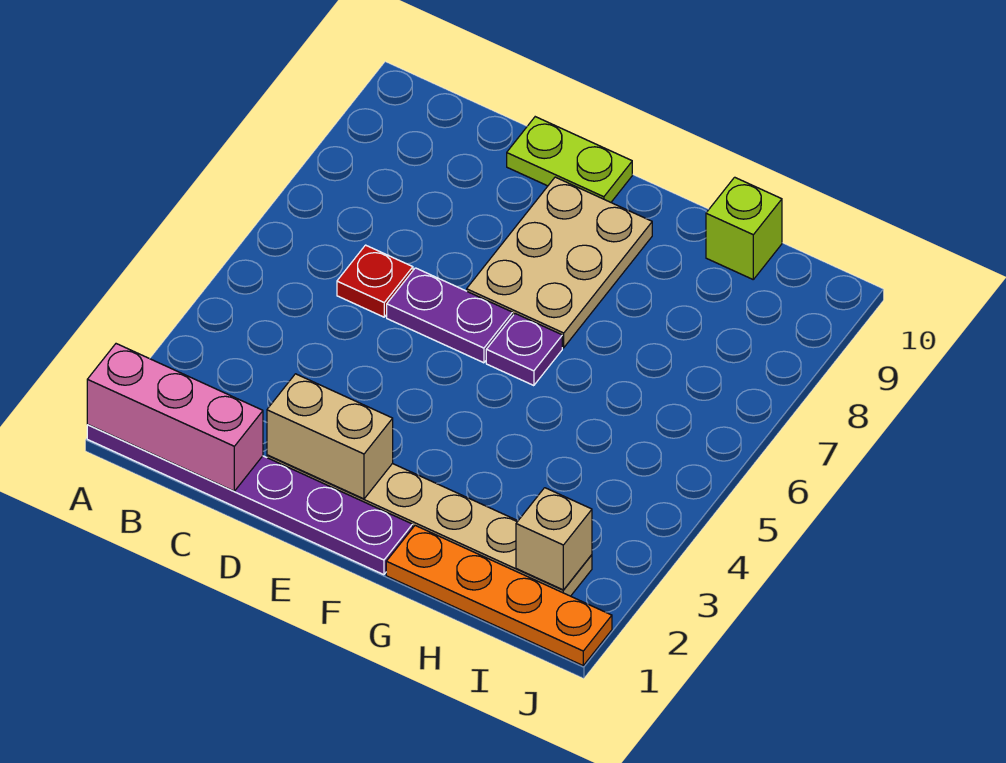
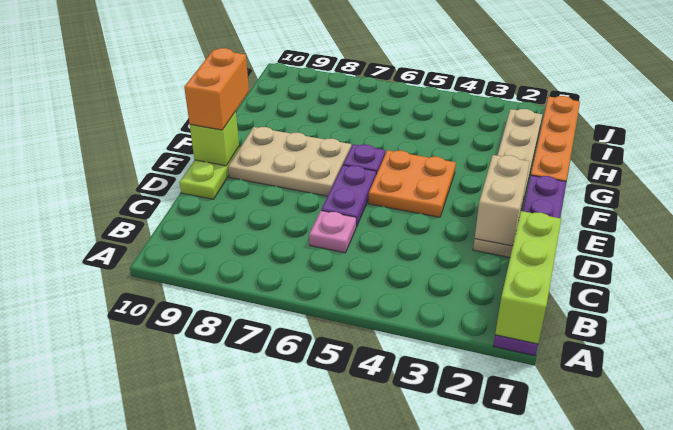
pink brick A1:C1 level 2 -> lime brick A1:C1 level 2
red plate C6 level 1 -> pink plate C6 level 1
none -> orange plate E4:F5 level 1
none -> orange brick E10:F10 level 3
lime brick H10 level 1 -> lime brick E10 level 2
tan brick I2 level 2 -> none

